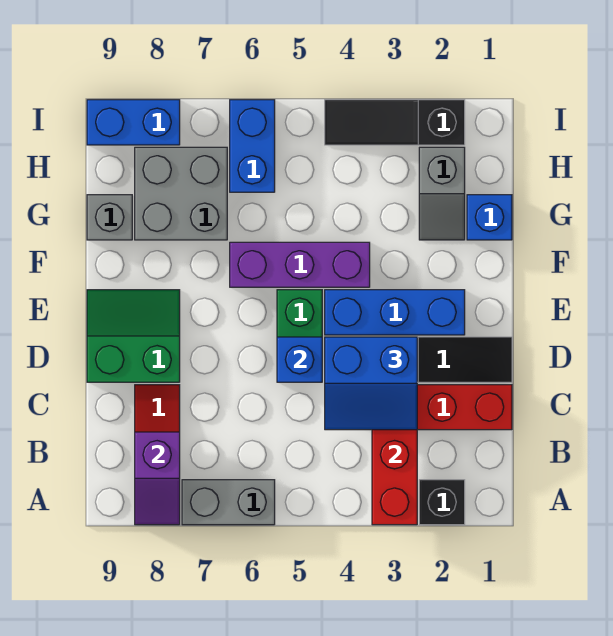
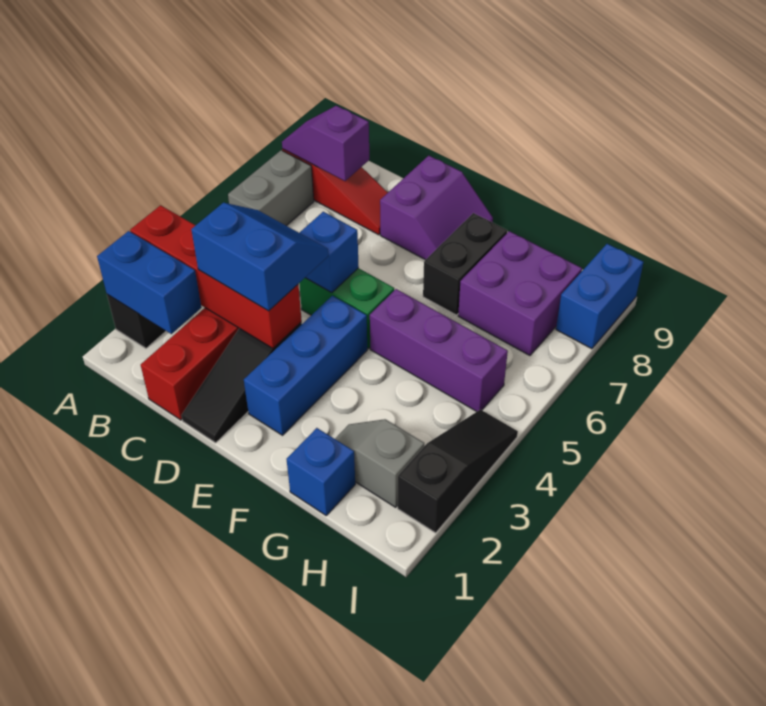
blue slope C3:D4 level 3 top D -> blue slope C3:D4 level 3 top 3
green slope D8:E9 level 1 top D -> purple slope D8:E9 level 1 top D
purple brick F4:F6 level 1 -> purple brick F5:H5 level 1
none -> black brick F7:F8 level 1
grey brick G7:H8 level 1 -> purple brick G7:H8 level 1
grey brick G9 level 1 -> none
blue brick H6:I6 level 1 -> blue brick A2:B2 level 2

